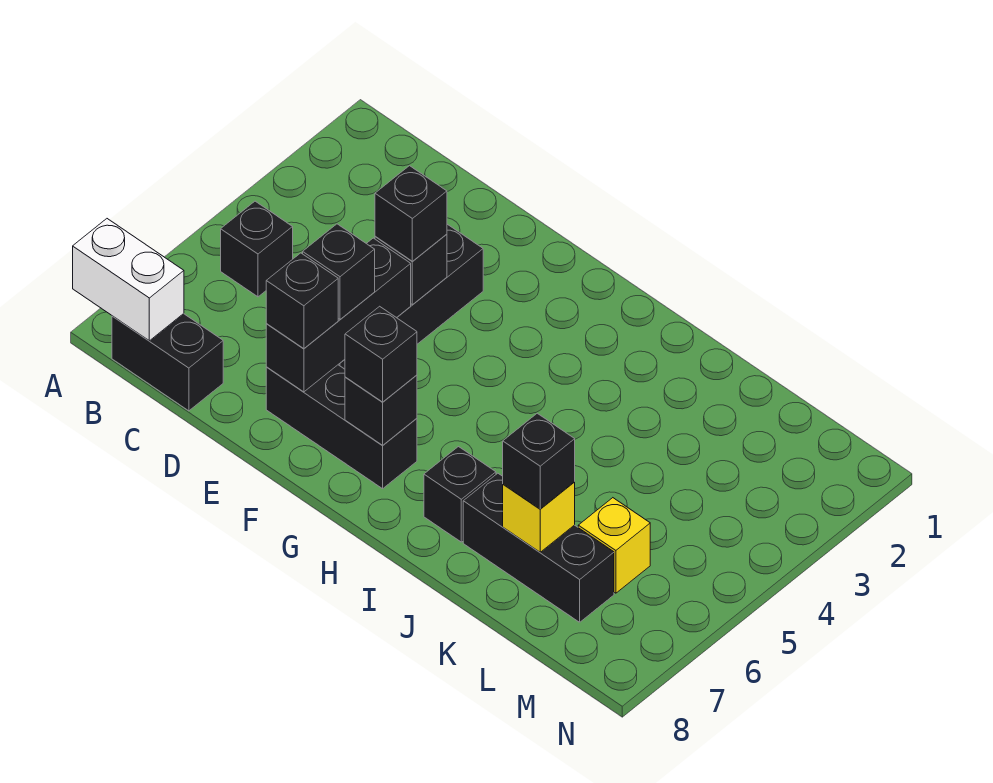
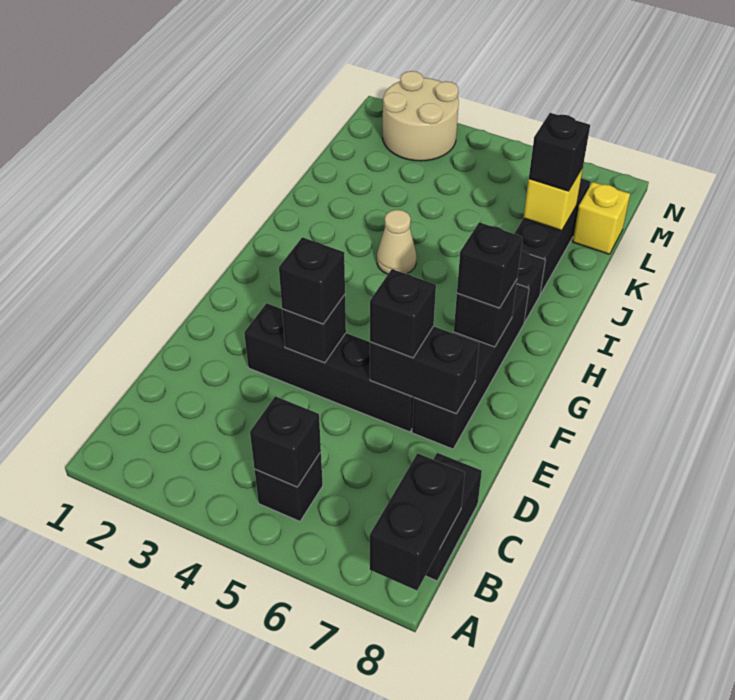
white brick A8:B8 level 2 -> black brick A8:B8 level 2
black brick E5:E7 level 2 -> black brick E6:E7 level 2
black brick E7:G7 level 1 -> black brick E7:H7 level 1
black brick E7 level 3 -> black brick B5 level 2
none -> tan cone I4 level 1
yellow brick L6 level 1 -> yellow brick L8 level 1
none -> tan round brick M2:N3 level 1

